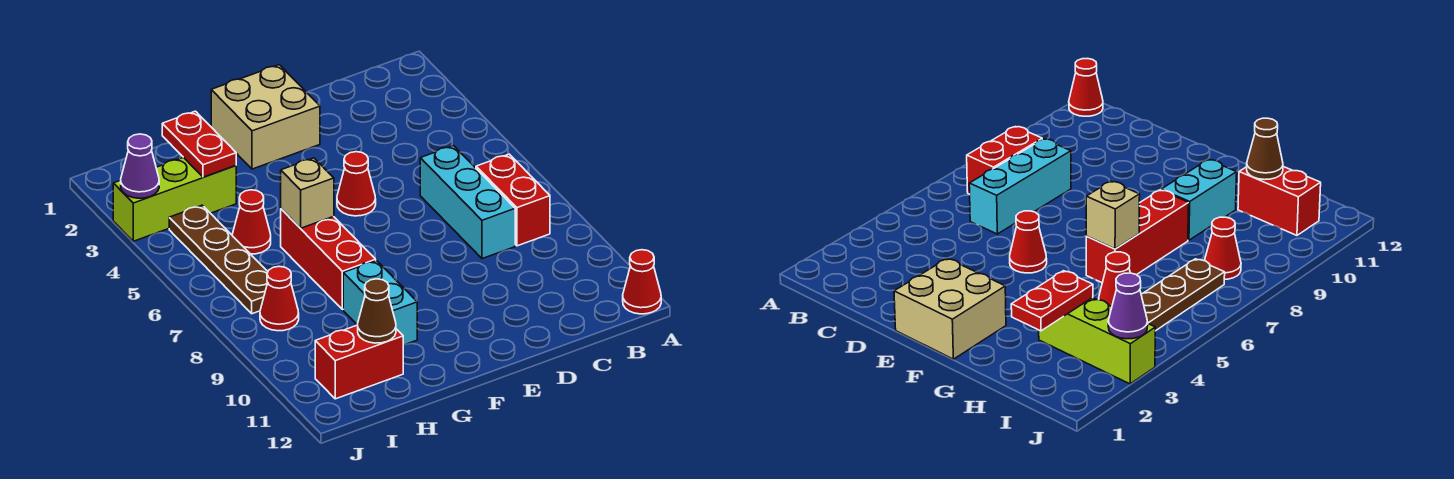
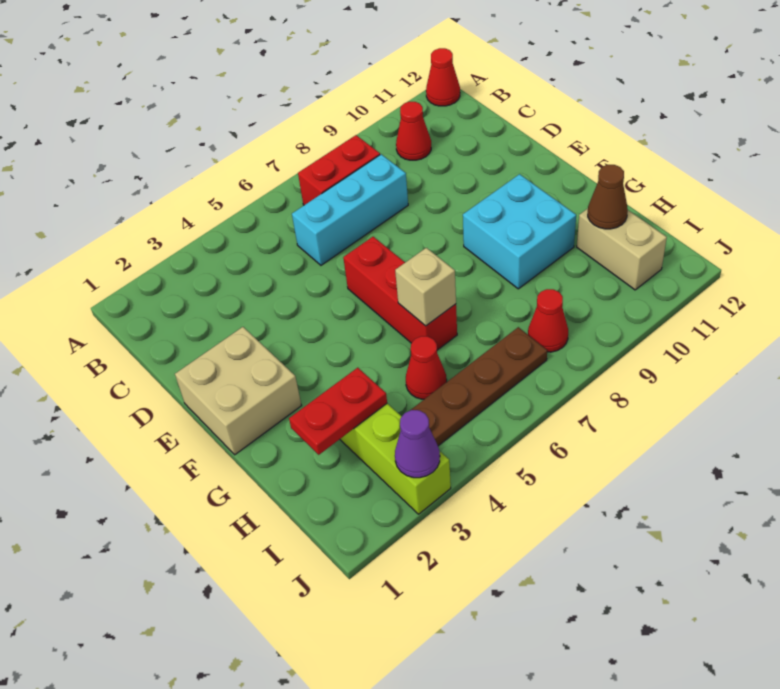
red cone E5 level 1 -> red cone B10 level 1
red brick G6:G8 level 1 -> red brick E6:G6 level 1
cyan brick G9:G10 level 1 -> cyan brick F9:G10 level 1
red brick H11:I11 level 1 -> tan brick H11:I11 level 1

